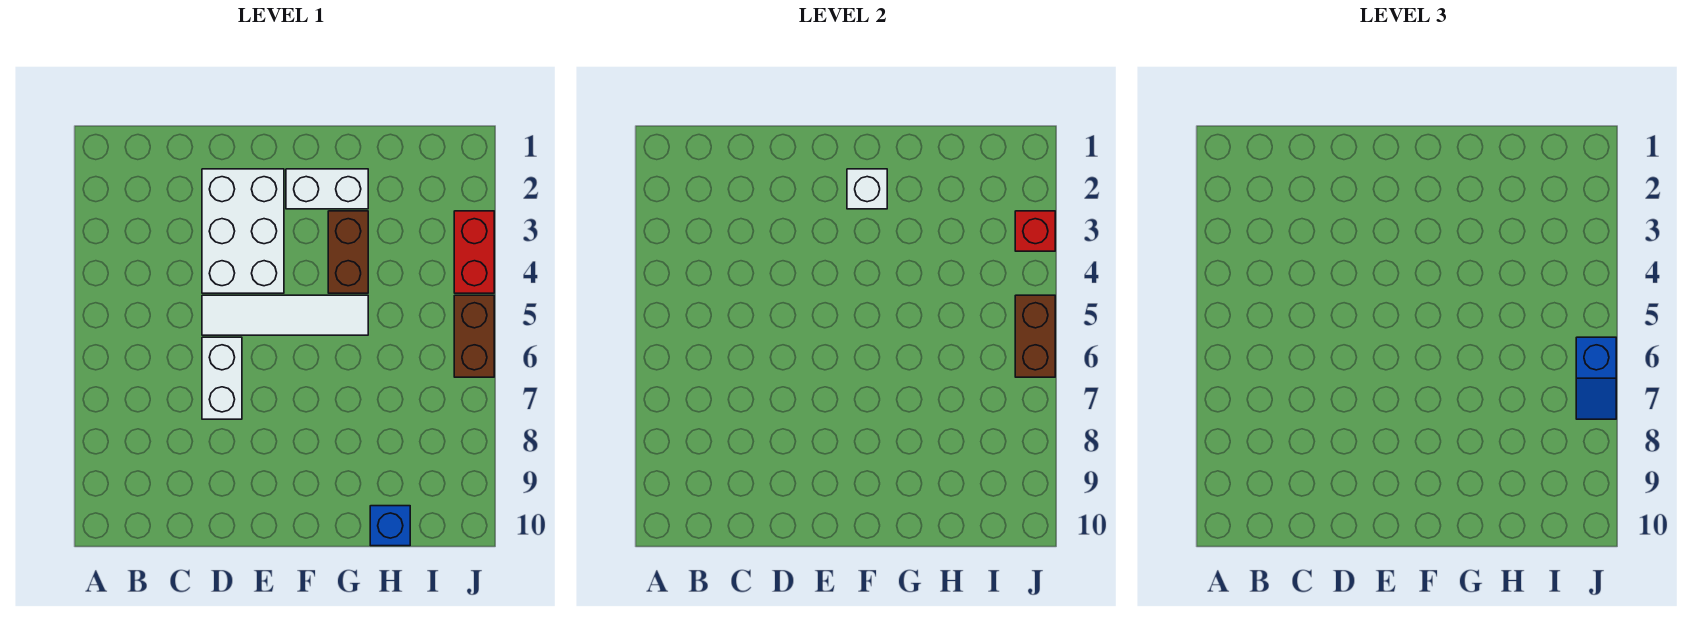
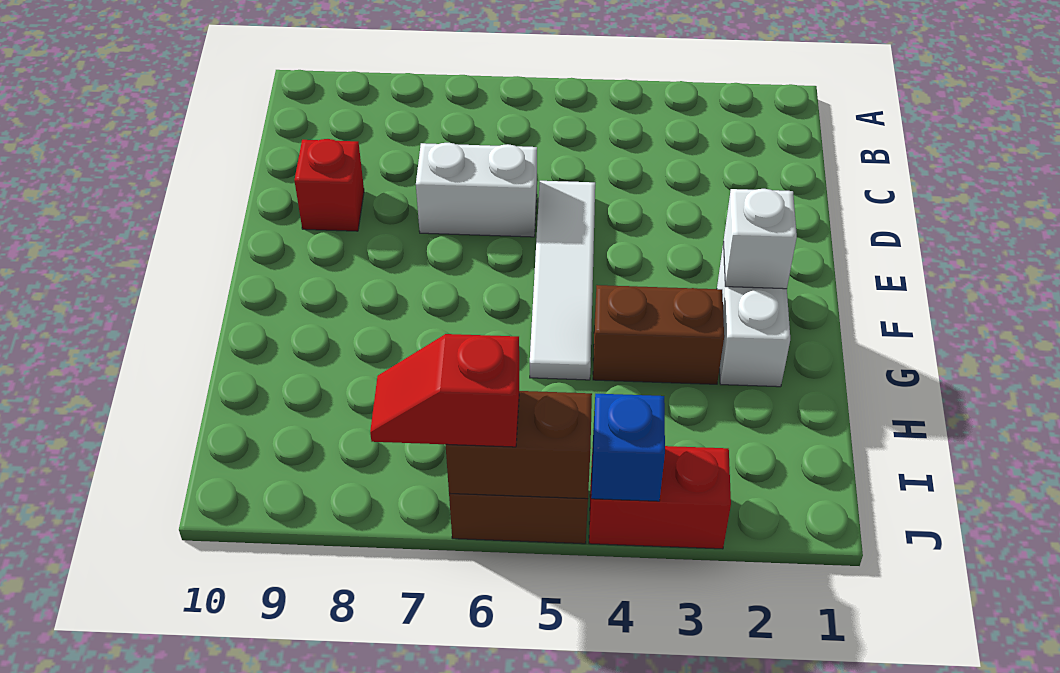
white brick D2:E4 level 1 -> none
blue brick H10 level 1 -> blue brick J4 level 2
red brick J3 level 2 -> red brick D9 level 1
blue slope J6:J7 level 3 top 6 -> red slope J6:J7 level 3 top 6

